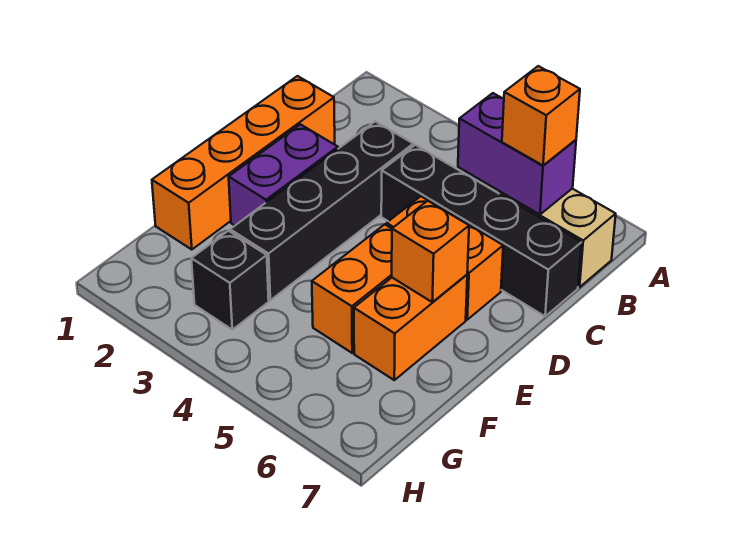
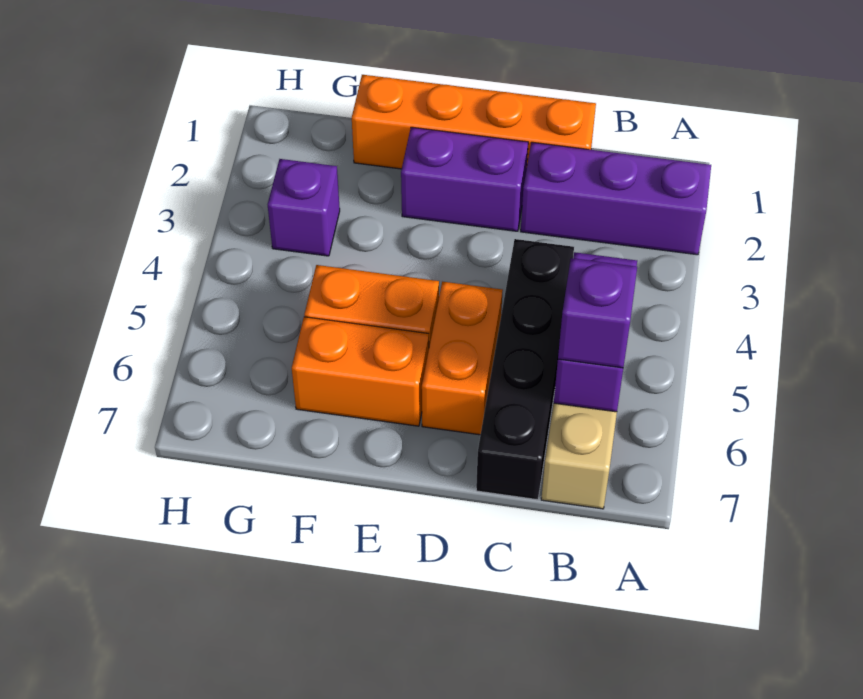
none -> purple brick A2:C2 level 1
orange brick B6 level 3 -> purple brick B6 level 3
black brick C3:F3 level 1 -> none
orange brick E6 level 2 -> none
black brick G3 level 1 -> purple brick G3 level 1

